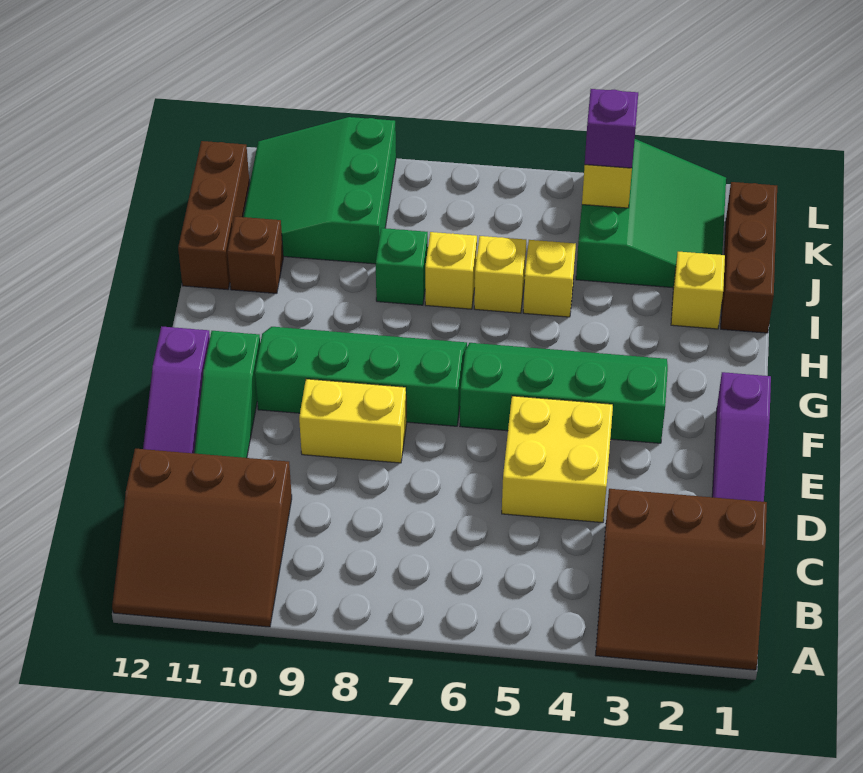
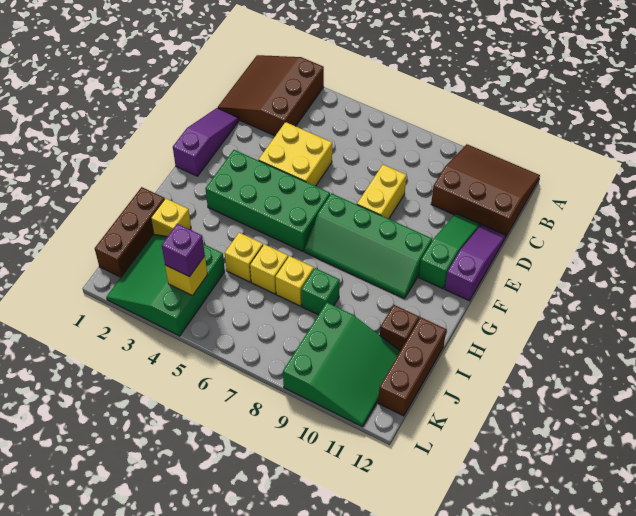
brown slope A1:C3 level 1 top C -> brown slope A1:C3 level 1 top 3
yellow brick E8:E9 level 1 -> yellow brick D8:E8 level 1
green slope F3:G6 level 1 top F -> green brick F3:G6 level 1

